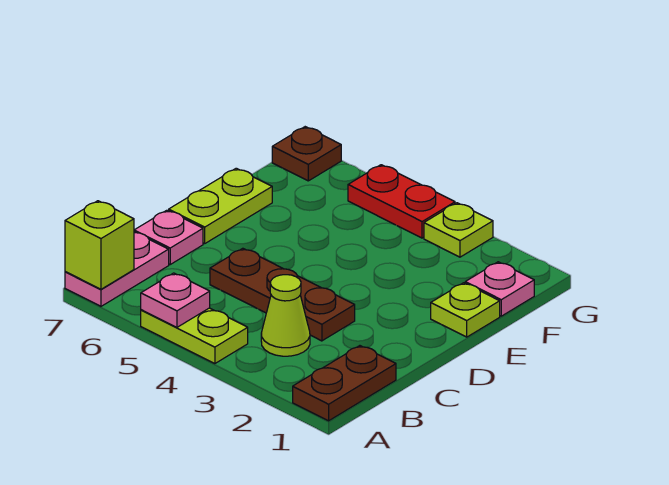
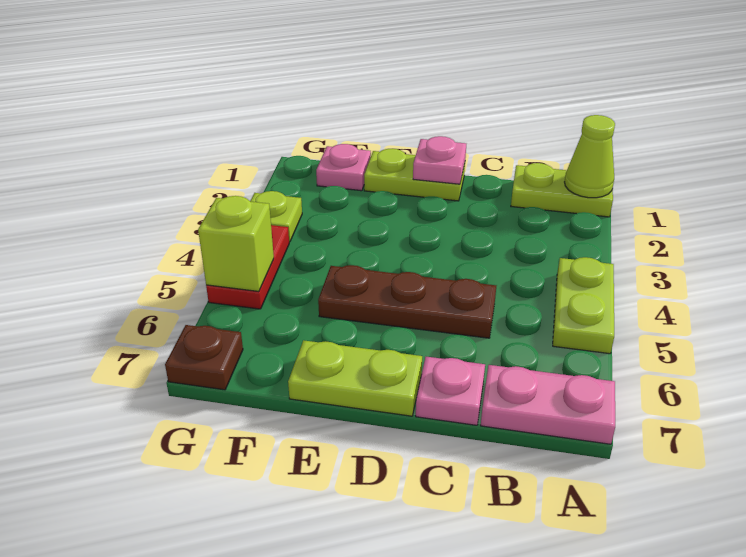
brown plate A1:B1 level 1 -> lime plate A1:B1 level 1
pink plate A5 level 2 -> pink plate D1 level 2
lime brick A7 level 2 -> lime brick G5 level 2
lime cone B3 level 1 -> lime cone A1 level 2
brown plate C3:C5 level 1 -> brown plate C5:E5 level 1
lime plate E1 level 1 -> lime plate D1:E1 level 1

